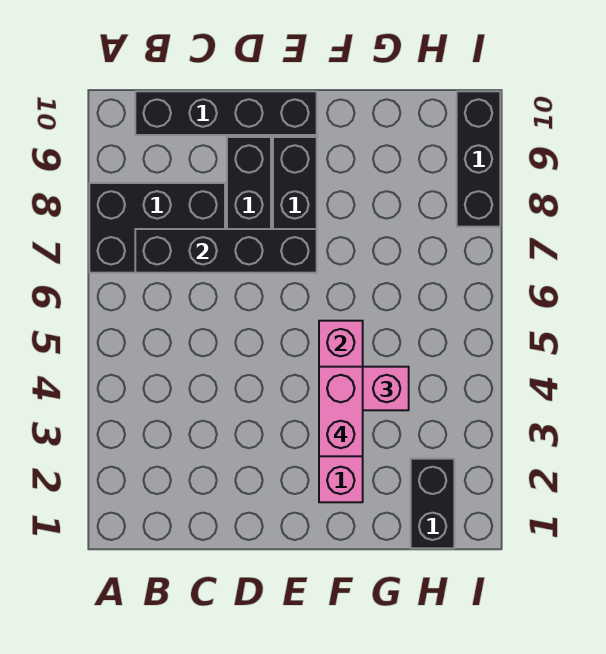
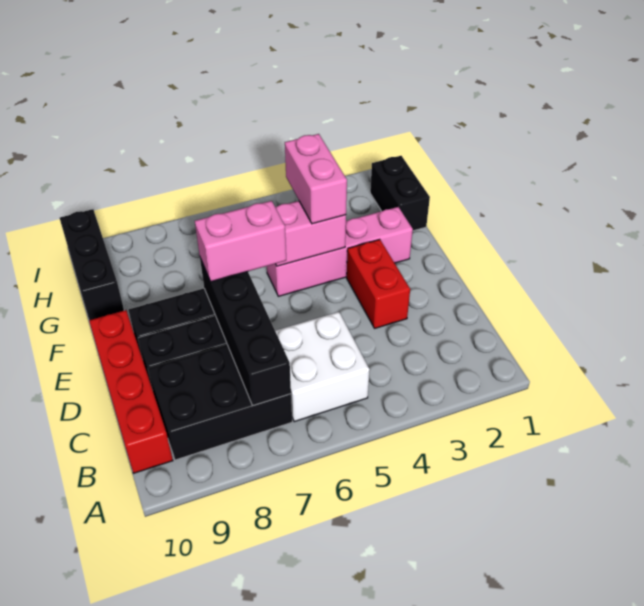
black brick A7:C8 level 1 -> black brick B7:C9 level 1
none -> white brick B5:C6 level 1
black brick B10:E10 level 1 -> red brick B10:E10 level 1
none -> red brick D3:E3 level 1
pink brick F3:F4 level 4 -> pink brick E6:E7 level 3
black brick H1:H2 level 1 -> black brick G1:H1 level 1
black brick I8:I10 level 1 -> black brick G10:I10 level 1

